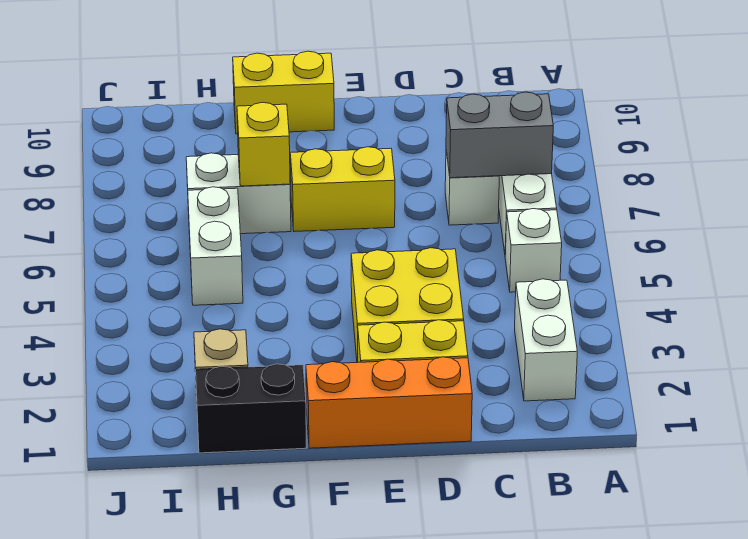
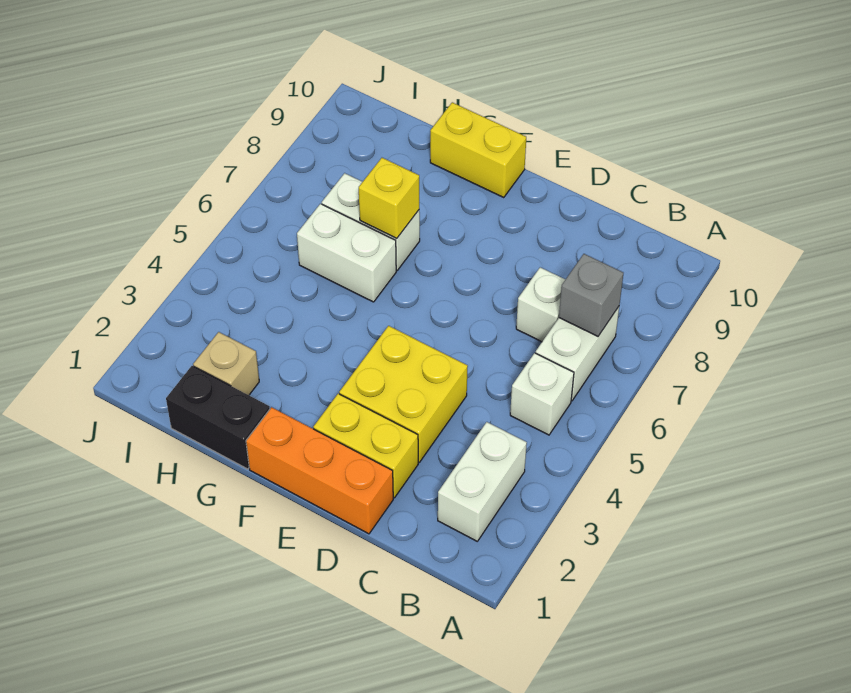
grey brick B7:C7 level 2 -> grey brick B7 level 2
yellow brick E7:F7 level 1 -> none
white brick H5:H6 level 1 -> white brick G6:H6 level 1

